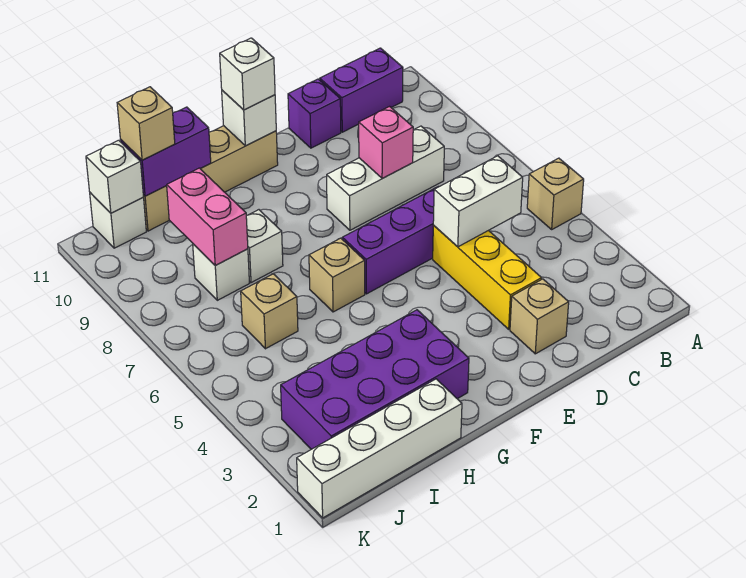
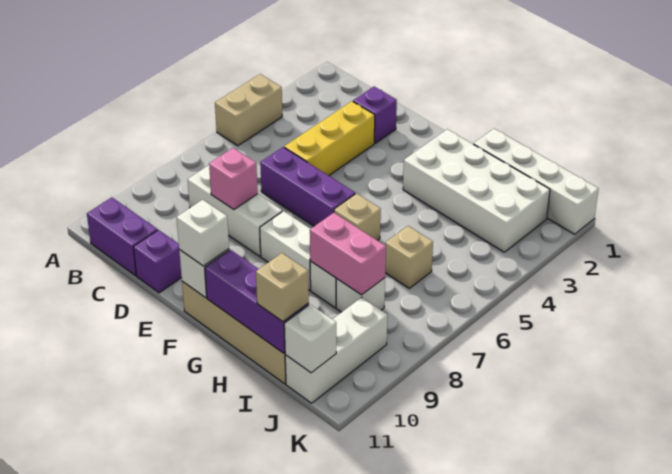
tan brick A5 level 1 -> tan brick A4:A5 level 1
white brick C5:D5 level 2 -> white brick F8:G8 level 1
tan brick D2 level 1 -> purple brick D2 level 1
purple brick G2:J3 level 1 -> white brick G2:J3 level 1
purple brick H11:I11 level 2 -> purple brick G11:I11 level 2
pink brick I8:I9 level 2 -> pink brick H8:I8 level 2
white brick J11 level 1 -> white brick J9:J11 level 1

